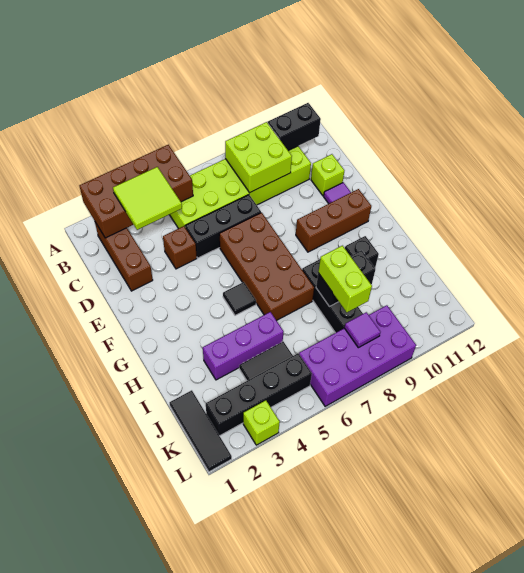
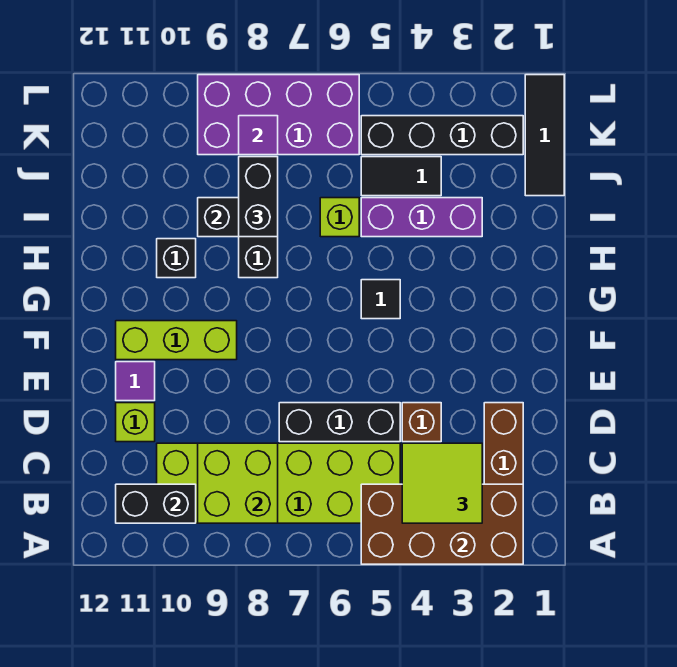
brown brick E6:H7 level 1 -> none
brown brick F9:F11 level 1 -> lime brick F9:F11 level 1
lime brick I8:J8 level 3 -> black brick I8:J8 level 3
lime brick L3 level 1 -> lime brick I6 level 1

